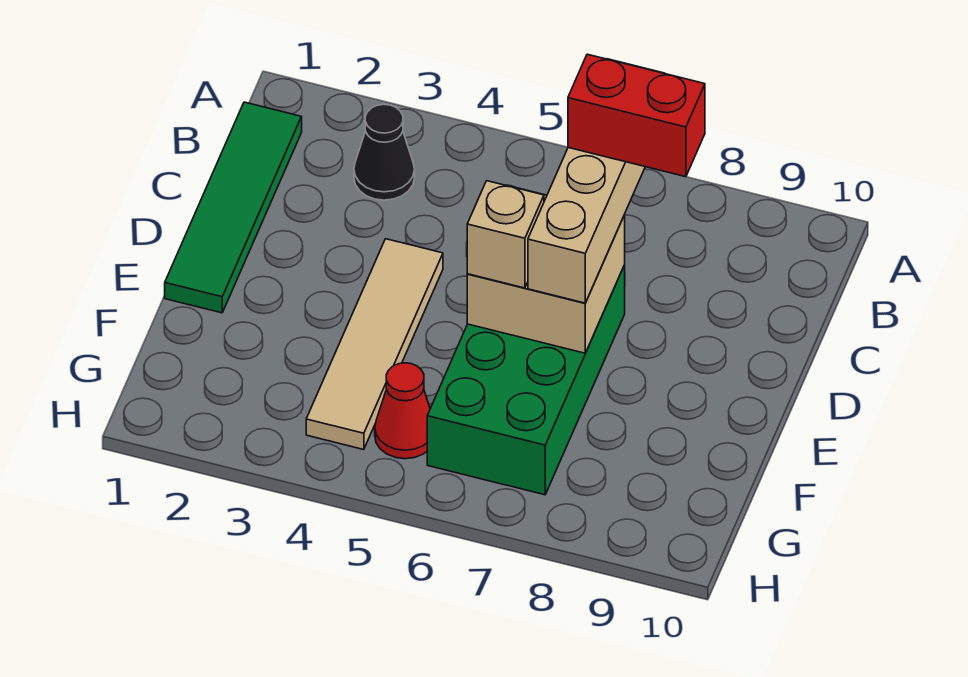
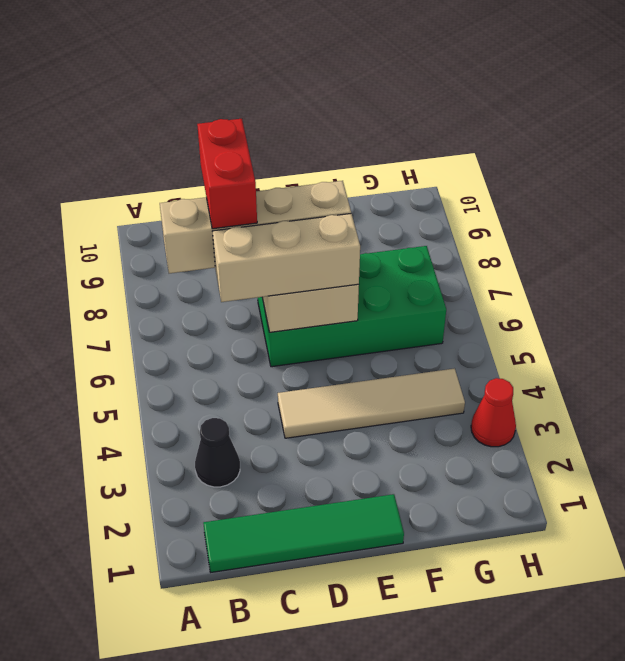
tan brick E6 level 3 -> tan brick C6:E6 level 3
red cone G5 level 1 -> red cone H3 level 1

